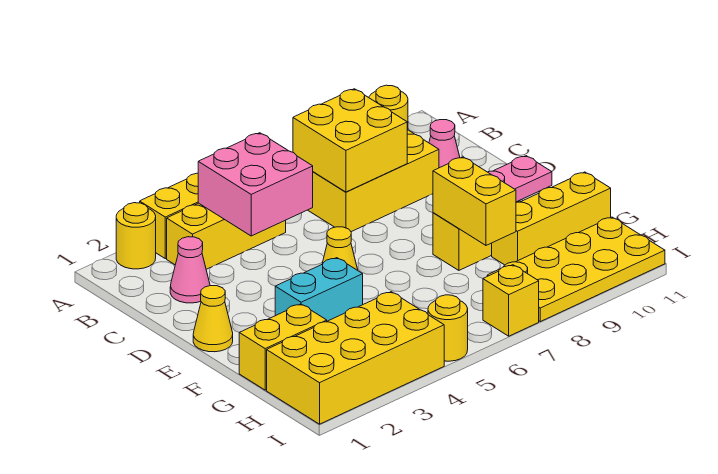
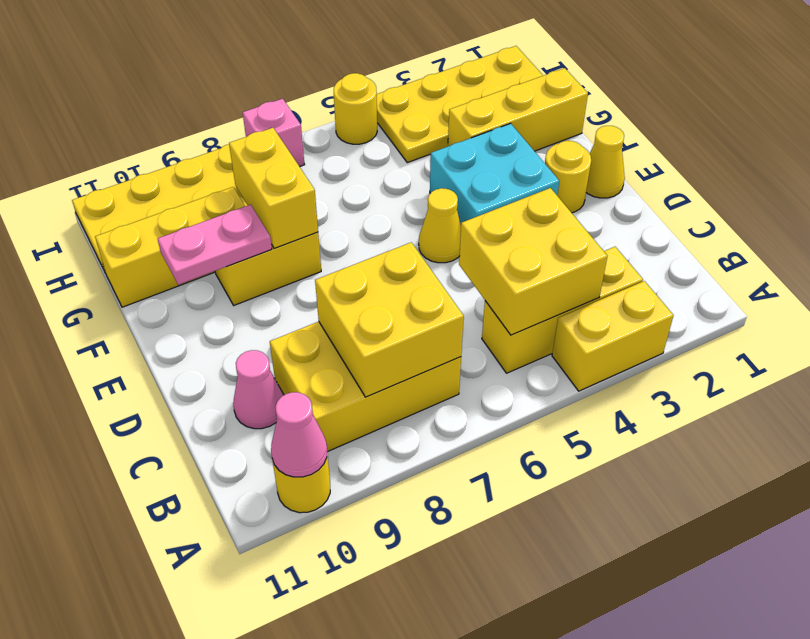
yellow round brick A2 level 1 -> yellow round brick E2 level 1
pink brick B4:C5 level 2 -> yellow brick B4:C5 level 2
pink cone C2 level 1 -> pink cone A10 level 2
cyan brick F3:F4 level 1 -> cyan brick E3:F4 level 1
yellow brick G1:G2 level 1 -> yellow brick G1:G3 level 1
yellow brick H1:I4 level 1 -> yellow plate H1:I4 level 1
yellow brick I7 level 1 -> pink brick I7 level 1

